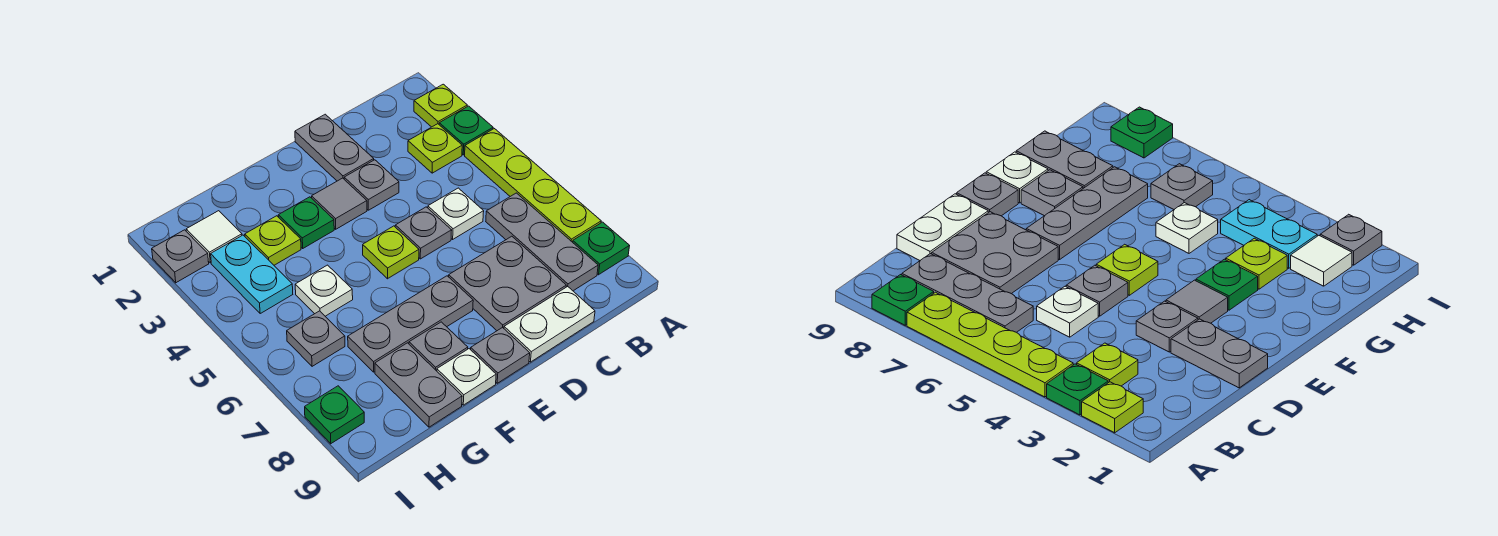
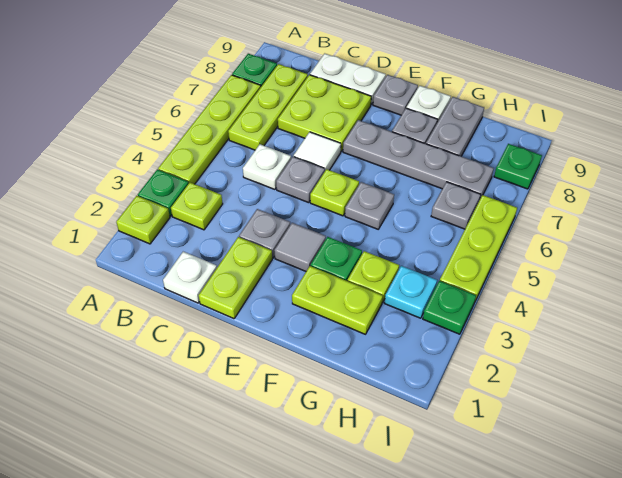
grey plate B6:B8 level 1 -> lime plate B6:B8 level 1
grey plate C7:D8 level 1 -> lime plate C7:D8 level 1
grey plate D1:D2 level 1 -> lime plate D1:D2 level 1
grey plate E7:G7 level 1 -> grey plate E7:H7 level 1
none -> lime plate F2:G2 level 1
white plate G5 level 1 -> white plate C1 level 1
white tile H2 level 1 -> white tile D6 level 1
cyan plate H3:H4 level 1 -> cyan plate H3 level 1
grey plate I2 level 1 -> grey plate F5 level 1
none -> green plate I3 level 1
none -> lime plate I4:I6 level 1

